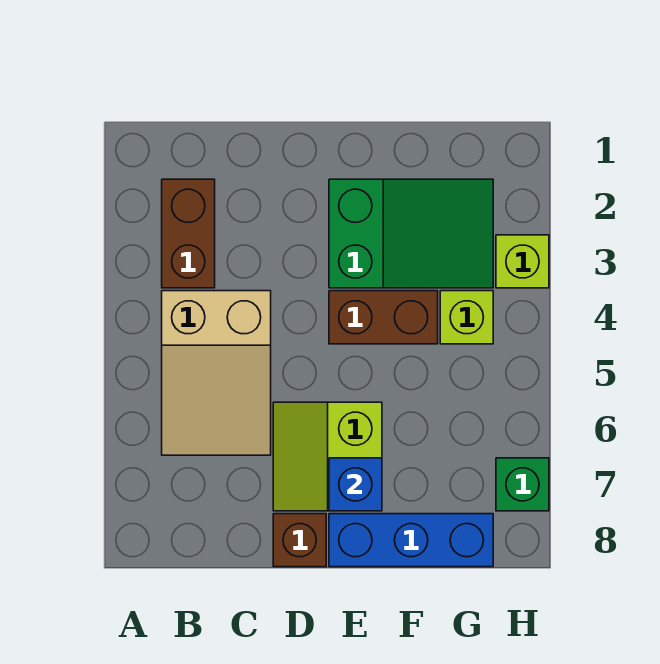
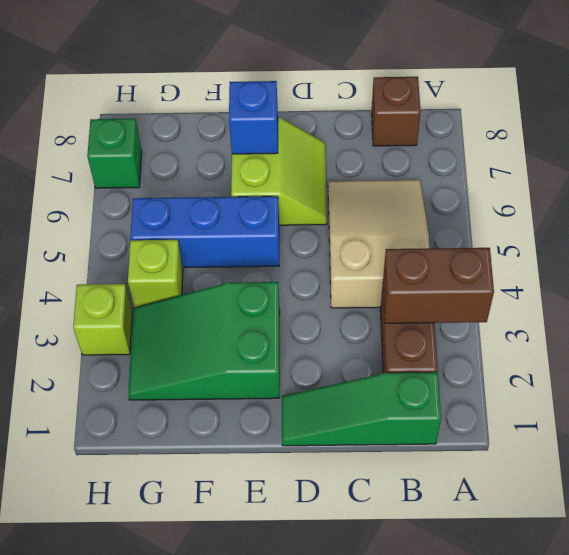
none -> green slope B1:D1 level 1 top B
brown brick D8 level 1 -> brown brick B8 level 1
brown brick E4:F4 level 1 -> brown brick A3:B3 level 2
blue brick E8:G8 level 1 -> blue brick E5:G5 level 1

